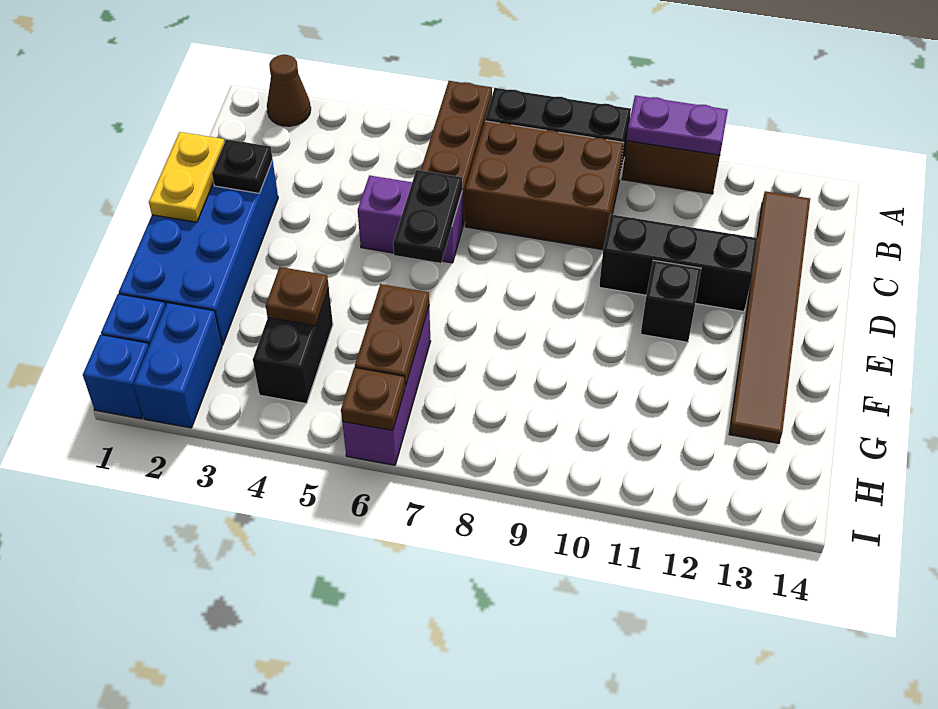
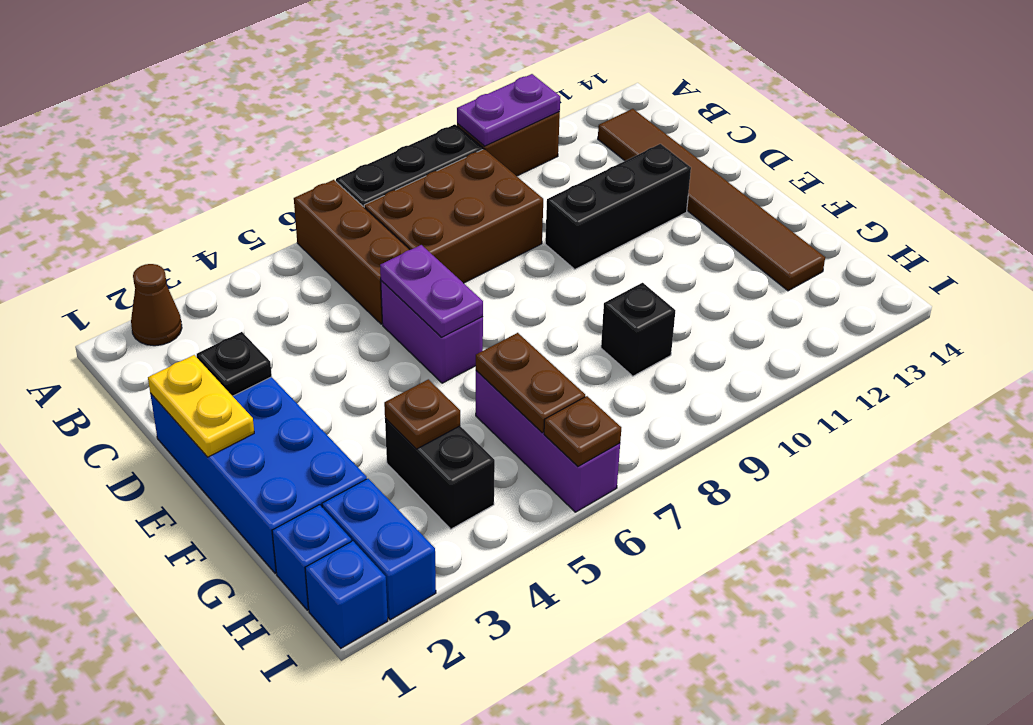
purple brick D5:D6 level 1 -> purple brick D6:E6 level 1
black plate D6:E6 level 2 -> purple plate D6:E6 level 2
black brick E11 level 1 -> black brick G9 level 1

